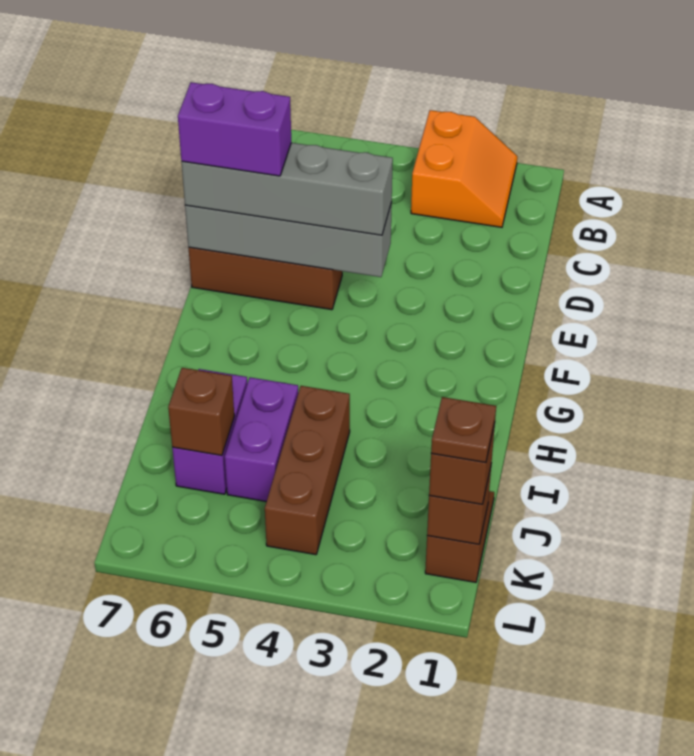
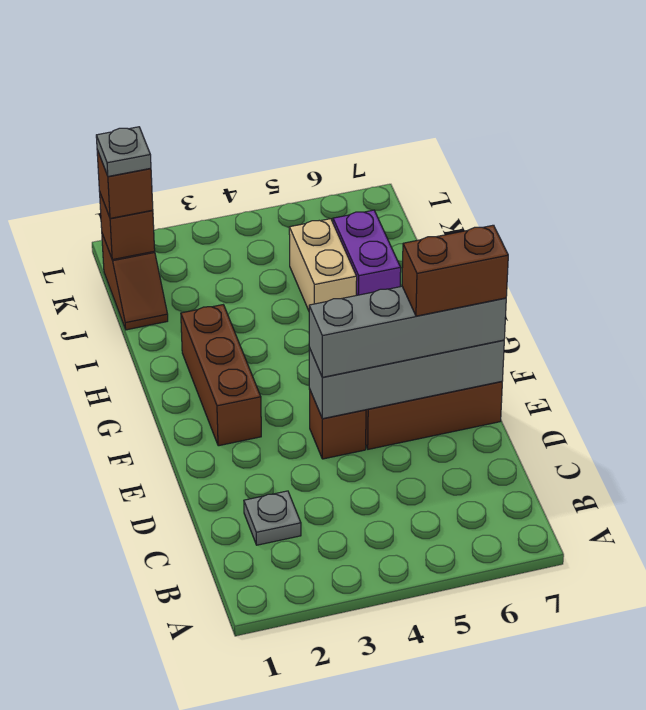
orange slope A2:B3 level 1 top 3 -> none
none -> grey plate C2 level 1
purple brick E6:E7 level 4 -> brown brick E6:E7 level 4
brown brick I4:K4 level 1 -> brown brick F2:H2 level 1
purple brick I5:J5 level 1 -> tan brick I5:J5 level 1
brown brick J6 level 2 -> brown brick E4 level 1
brown plate K1 level 4 -> grey plate K1 level 4

